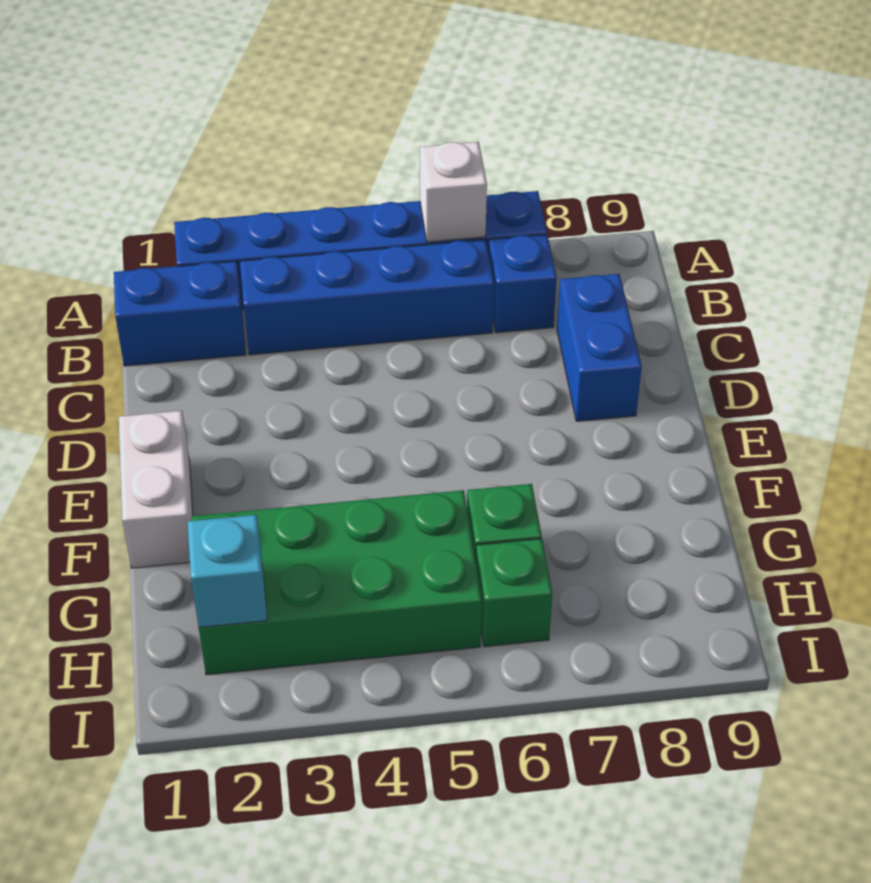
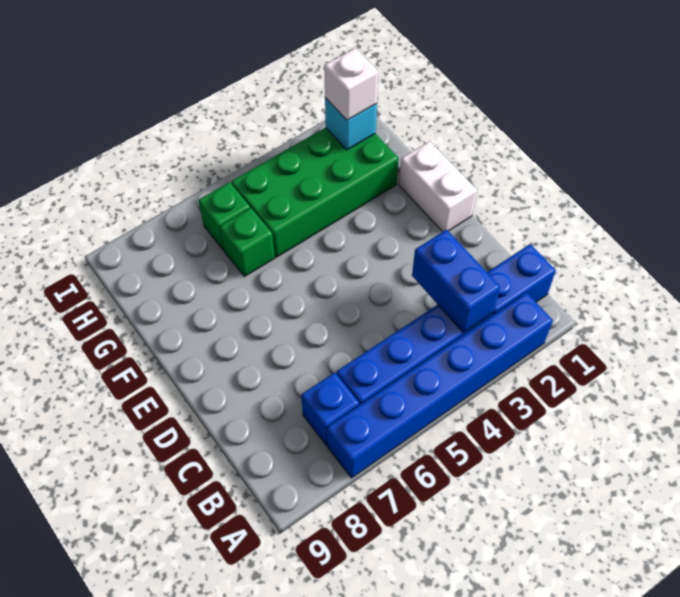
white brick A6 level 2 -> white brick H2 level 3
blue brick C8:D8 level 1 -> blue brick B3:C3 level 2

